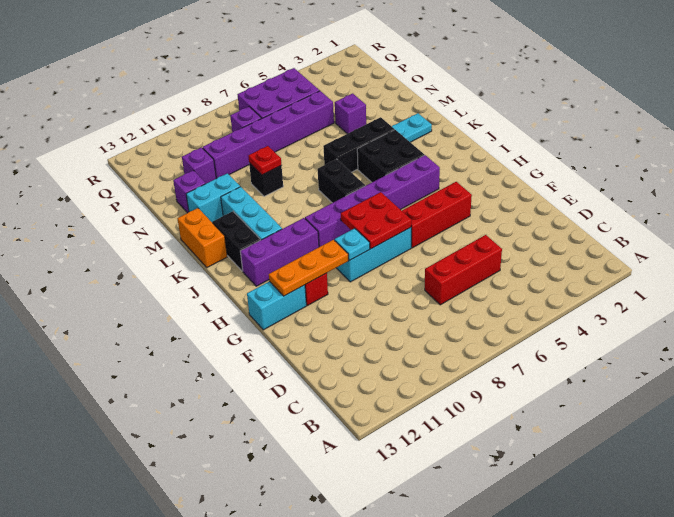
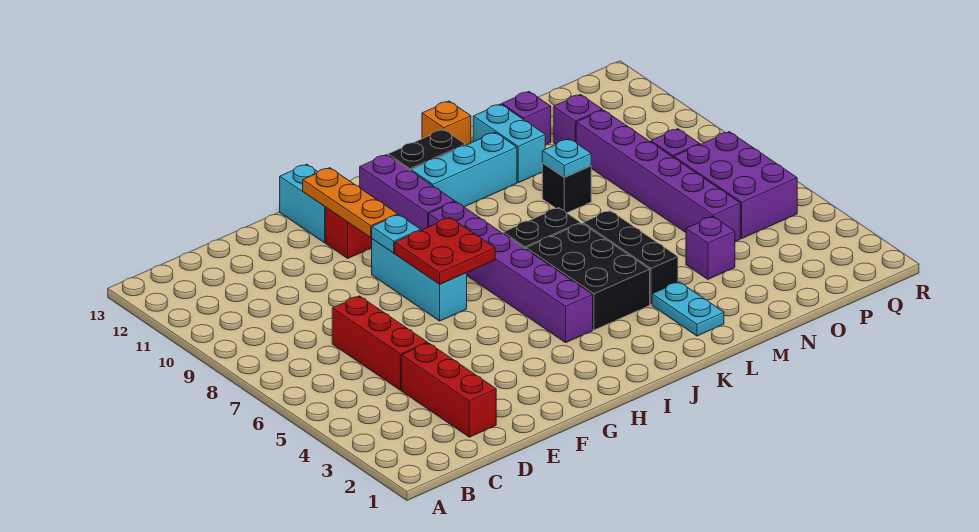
red brick G4:G6 level 1 -> red brick D2:D4 level 1
black brick J4:K5 level 1 -> black brick J4:K6 level 1
orange brick K13:L13 level 1 -> orange brick L13 level 1
red plate M9 level 2 -> cyan plate M9 level 2

